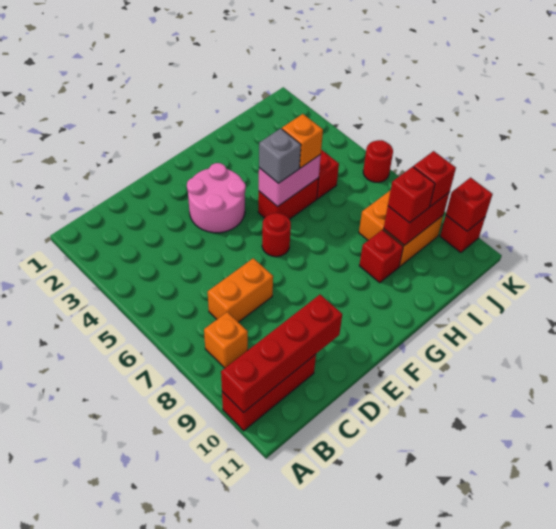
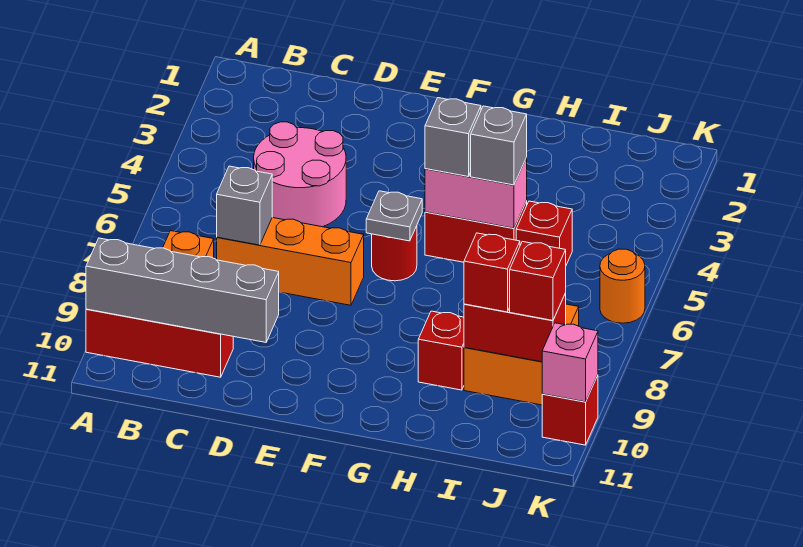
red brick A10:D10 level 2 -> grey brick A10:D10 level 2
orange brick C7:D7 level 1 -> orange brick C7:E7 level 1
none -> grey brick C7 level 2
pink round brick E3:F4 level 1 -> pink round brick C4:D5 level 1
none -> grey plate F6 level 2
orange brick H5 level 3 -> grey brick H5 level 3
red round brick K6 level 1 -> orange round brick K6 level 1
red brick K10 level 2 -> pink brick K10 level 2

